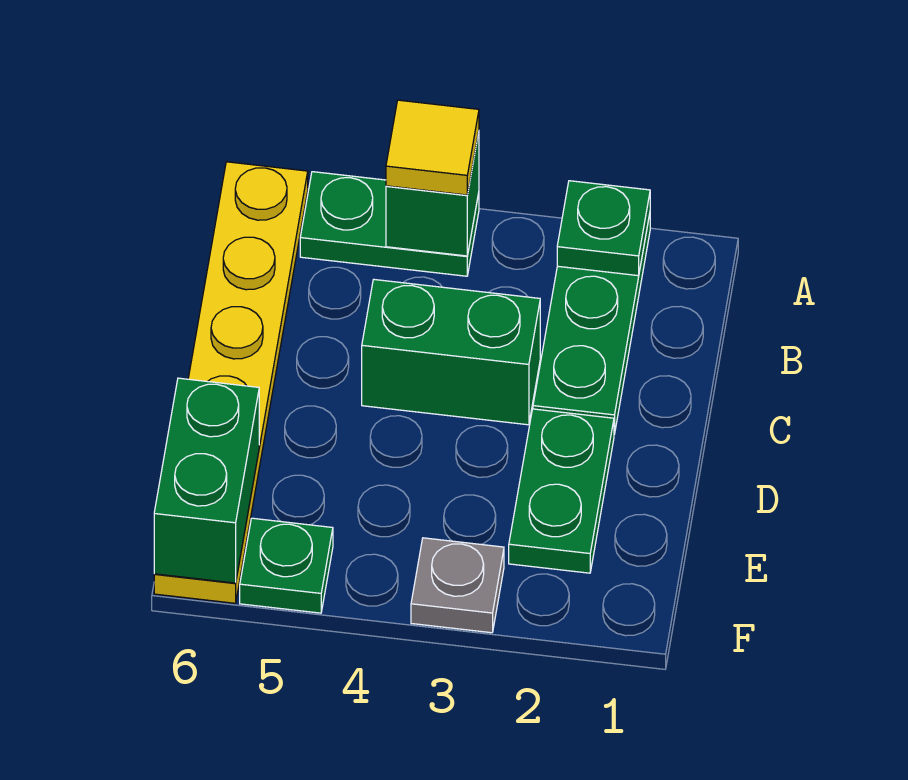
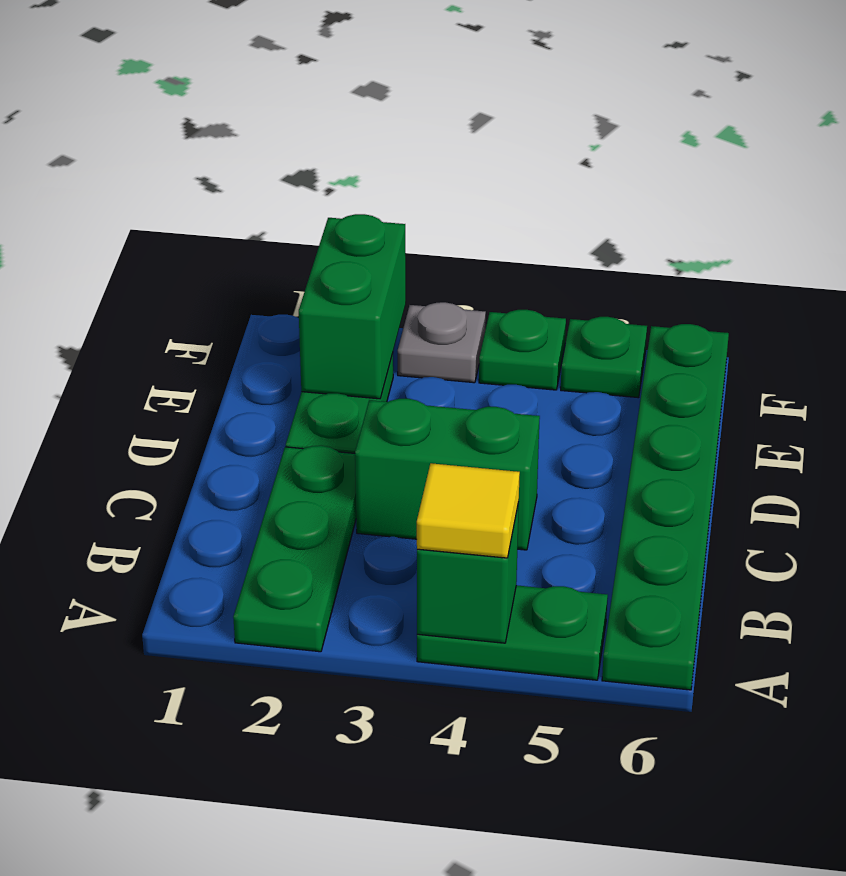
green plate A2 level 2 -> green plate F4 level 1
yellow plate A6:F6 level 1 -> green plate A6:F6 level 1
green brick E6:F6 level 2 -> green brick E2:F2 level 2

